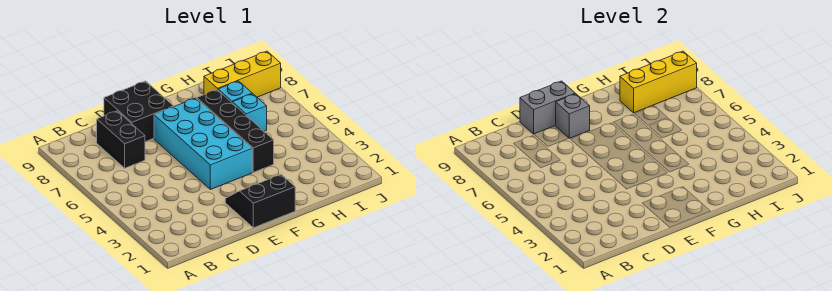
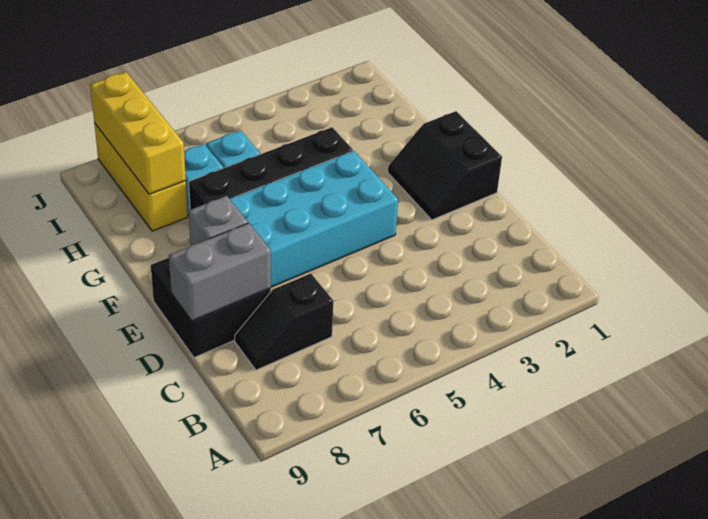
black brick C7:C8 level 1 -> black slope C7:C8 level 1 top 7
grey brick D9:E9 level 2 -> grey brick D8:D9 level 2

